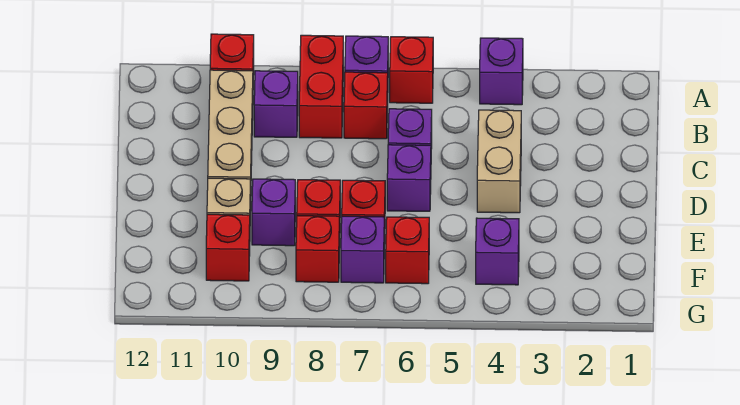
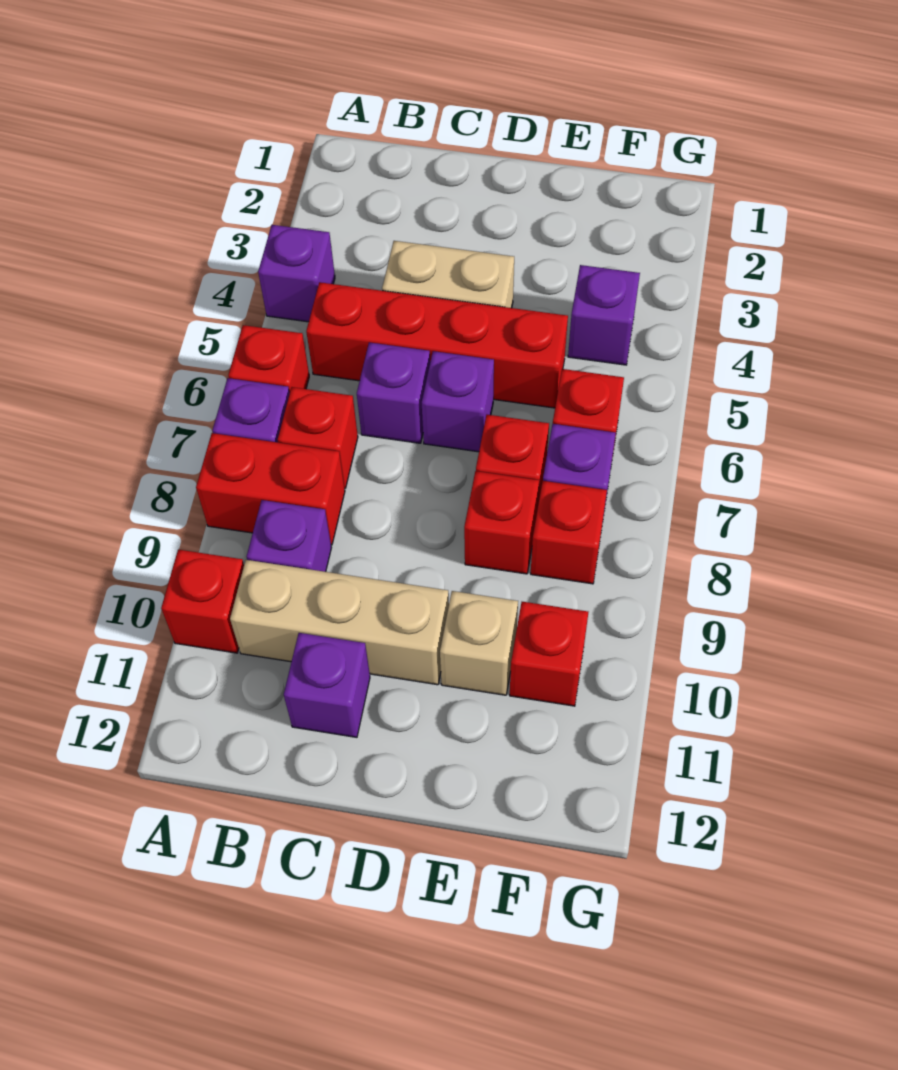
none -> red brick B5:E5 level 1
purple brick E9 level 1 -> purple brick C11 level 1

